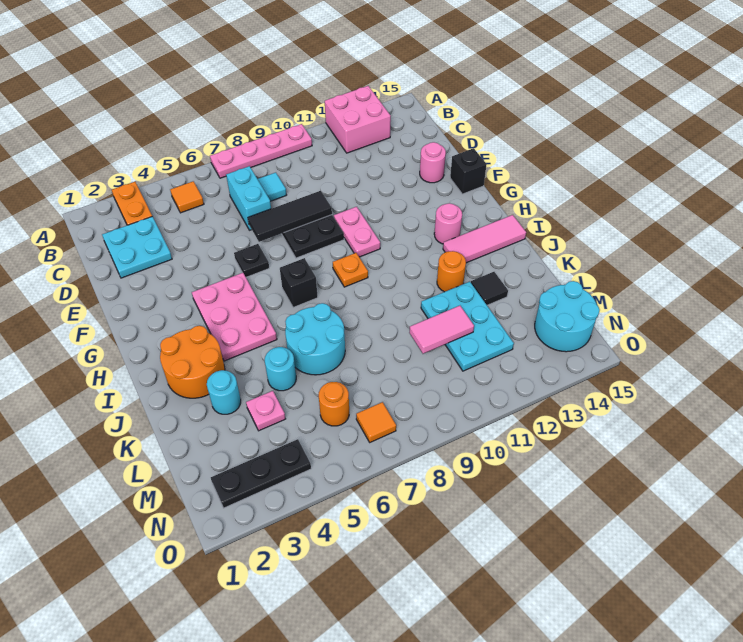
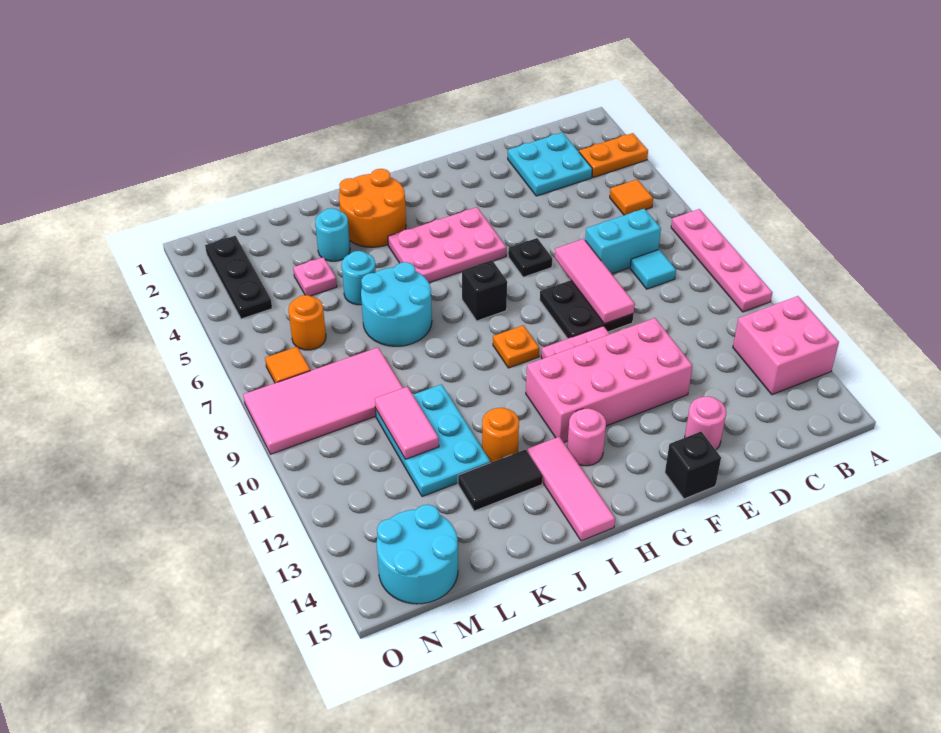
black tile E7:E9 level 2 -> pink tile E7:E9 level 2
none -> pink brick E11:H12 level 1
cyan plate K11:M12 level 1 -> cyan plate K10:L12 level 1
black tile K13 level 1 -> black tile J13:K13 level 1
none -> pink tile L8:O9 level 1

